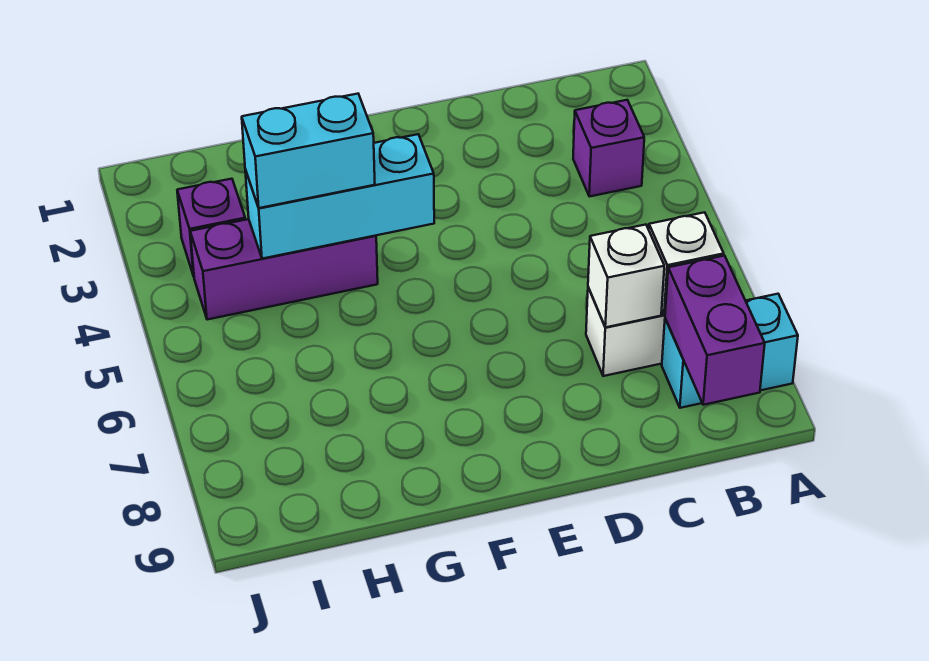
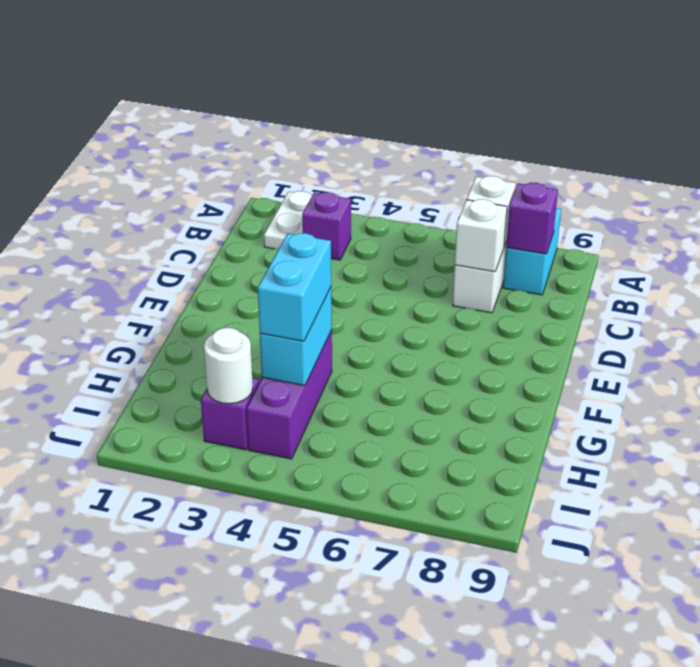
none -> white plate A2:B2 level 1
purple brick B8:B9 level 2 -> purple brick B8 level 2
cyan brick F4:H4 level 2 -> cyan brick G4:H4 level 2
none -> white round brick I3 level 2

